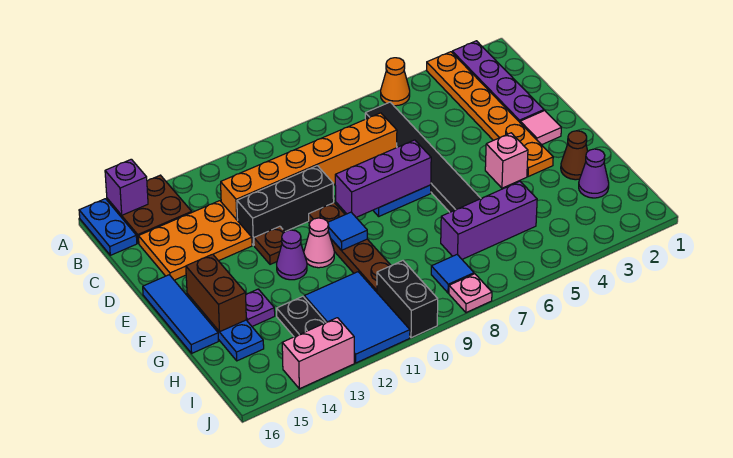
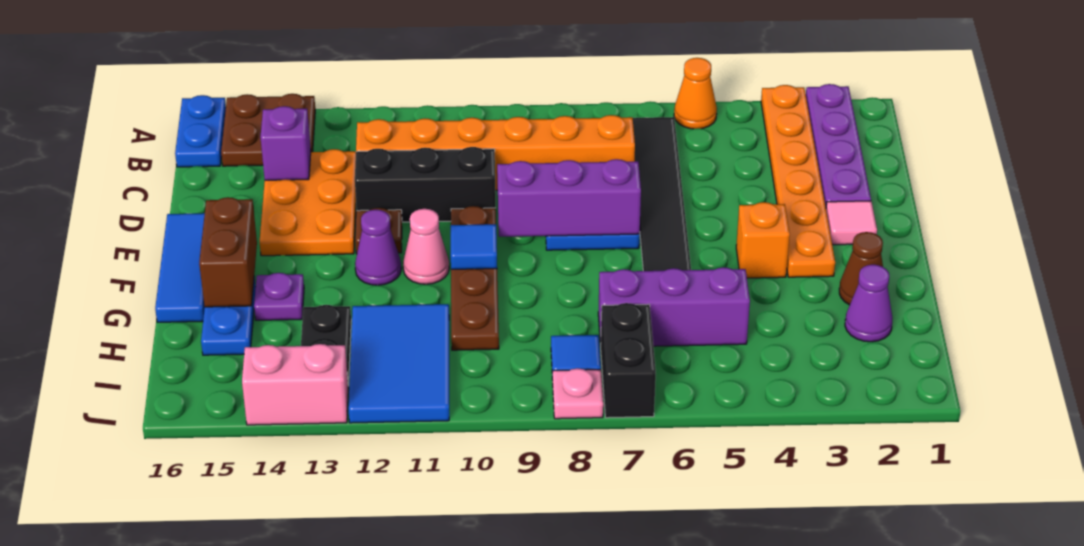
purple brick A15 level 2 -> purple brick C14 level 2
orange plate C13:D15 level 1 -> orange plate C13:E14 level 1
pink brick F4 level 1 -> orange brick F4 level 1
black brick I10:J10 level 1 -> black brick I7:J7 level 1

